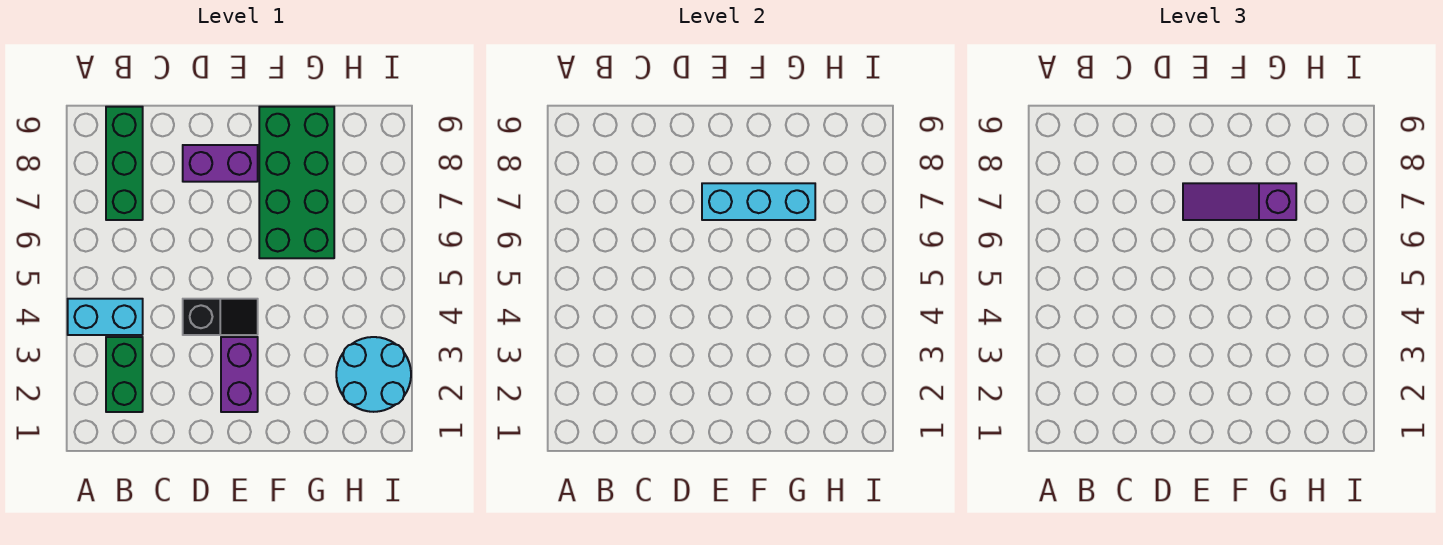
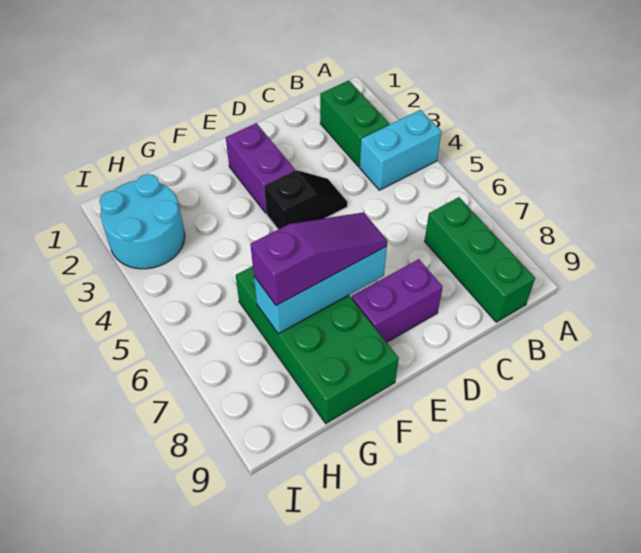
black slope D4:E4 level 1 top D -> black slope D4:E4 level 1 top E

